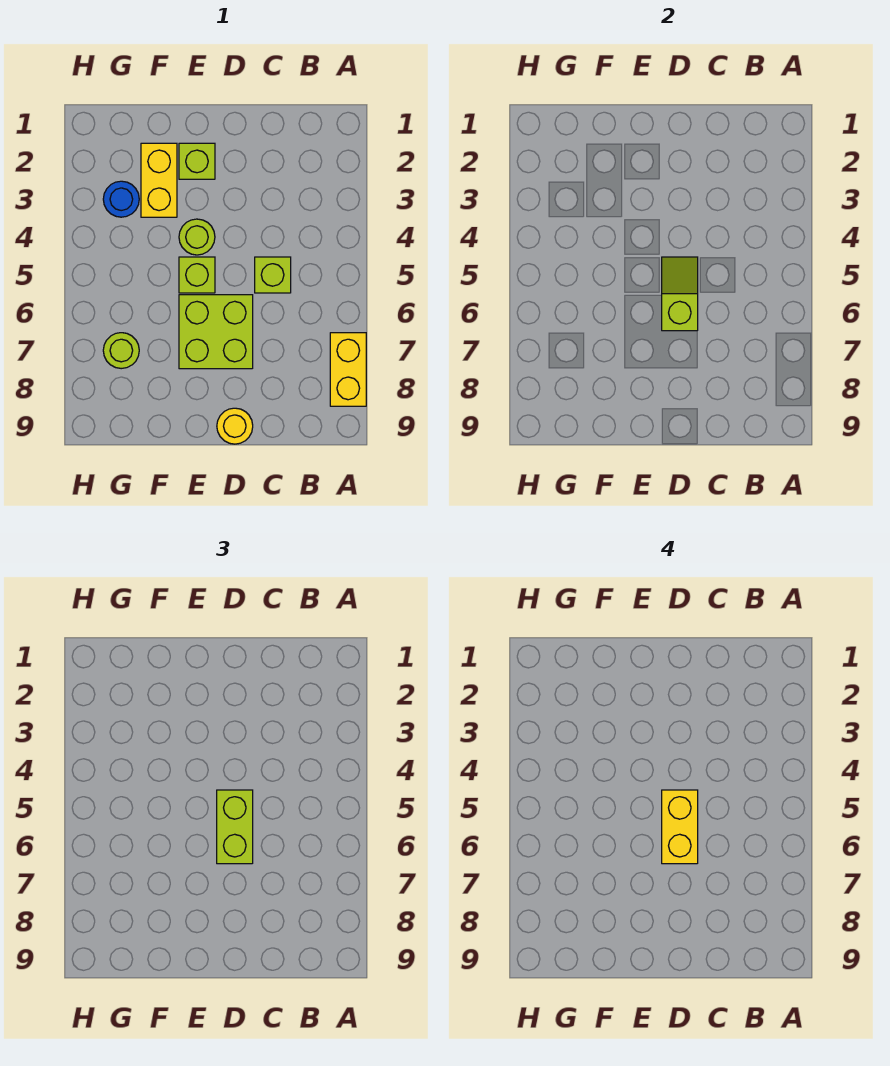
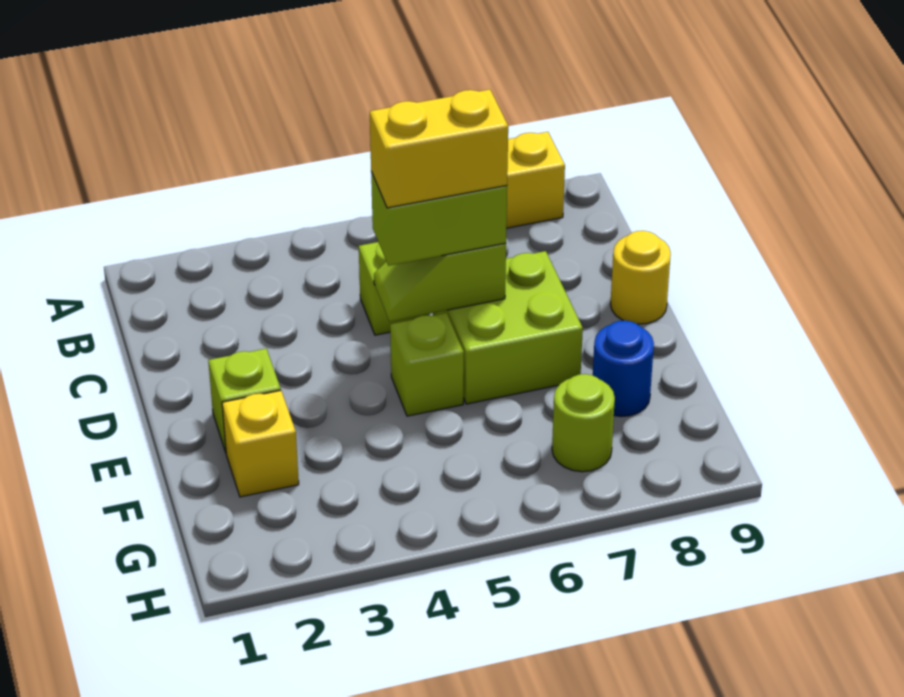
lime round brick E4 level 1 -> none
yellow brick F2:F3 level 1 -> yellow brick F2 level 1
blue round brick G3 level 1 -> blue round brick F8 level 1

